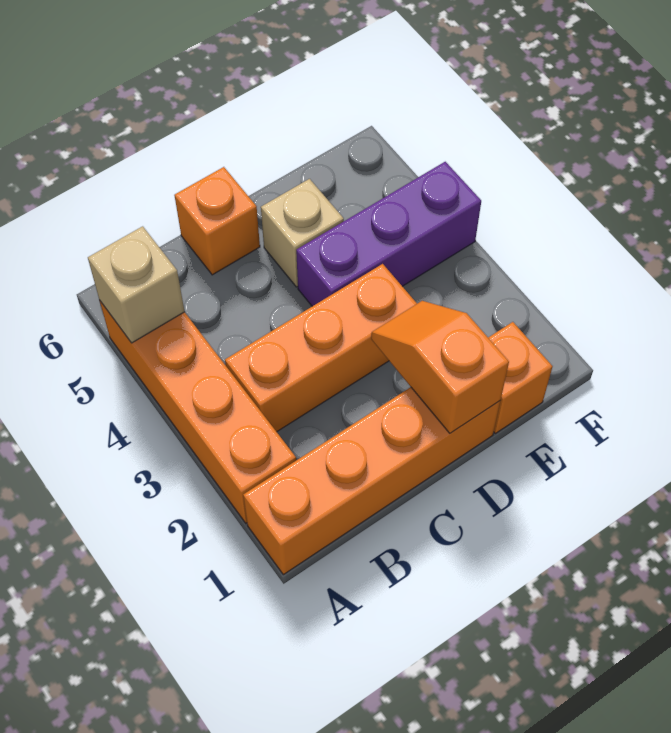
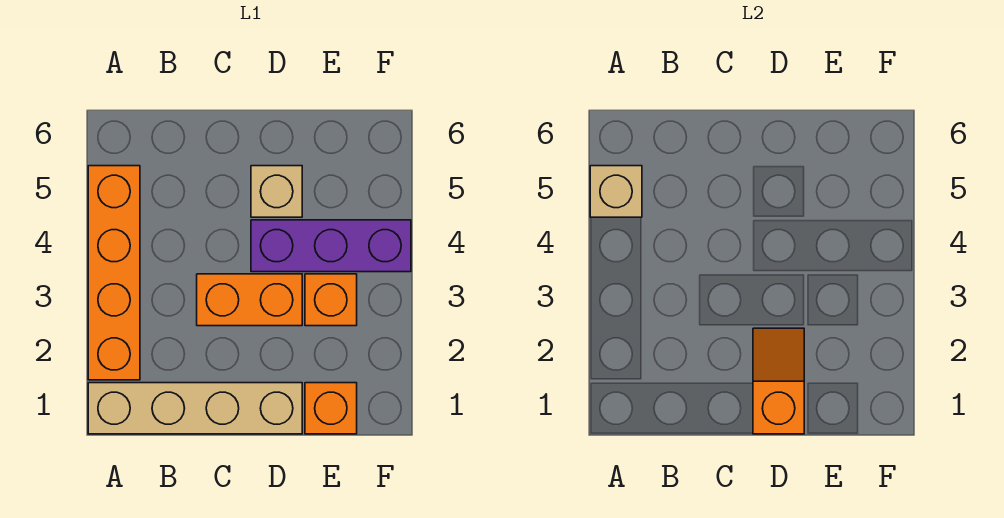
orange brick A1:D1 level 1 -> tan brick A1:D1 level 1
orange brick B3:D3 level 1 -> orange brick C3:D3 level 1
orange brick C6 level 1 -> orange brick E3 level 1

